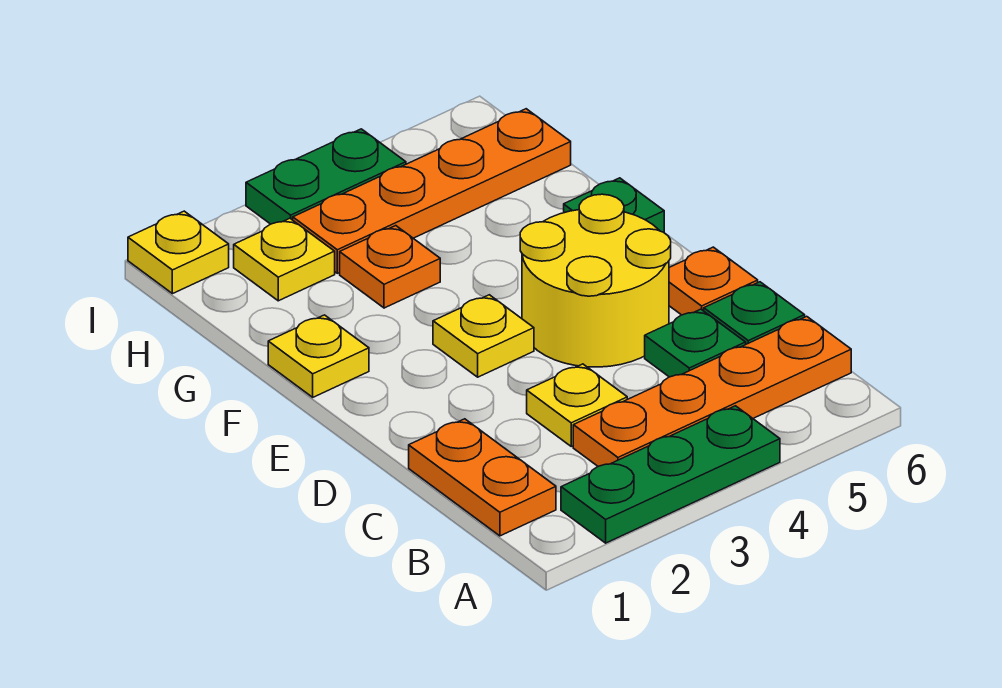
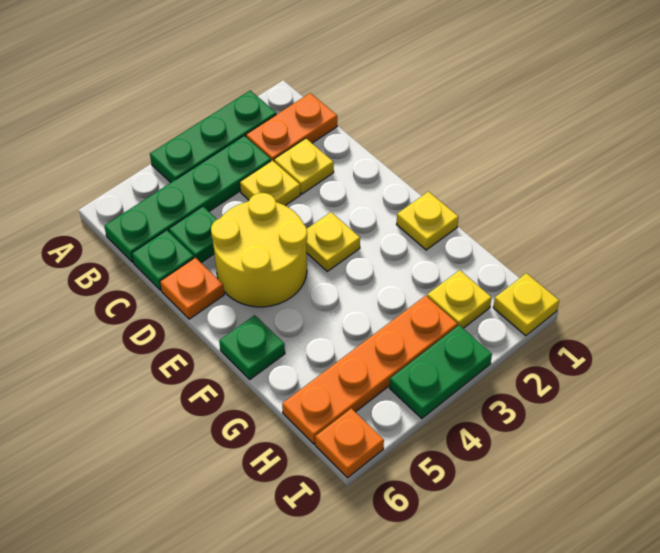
orange plate B1:C1 level 1 -> orange plate B1:B2 level 1
orange plate B3:B6 level 1 -> green plate B3:B6 level 1
none -> yellow plate C2 level 1
orange plate G3 level 1 -> orange plate I6 level 1

